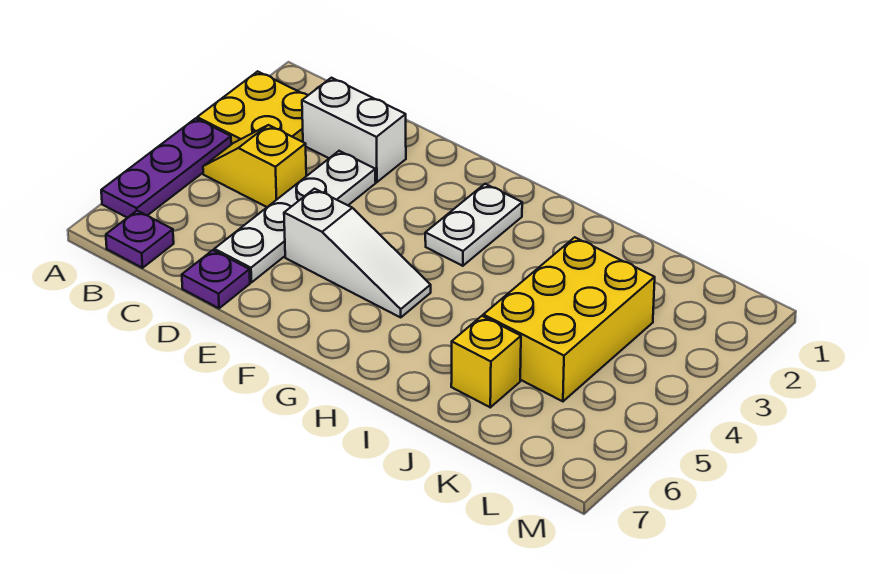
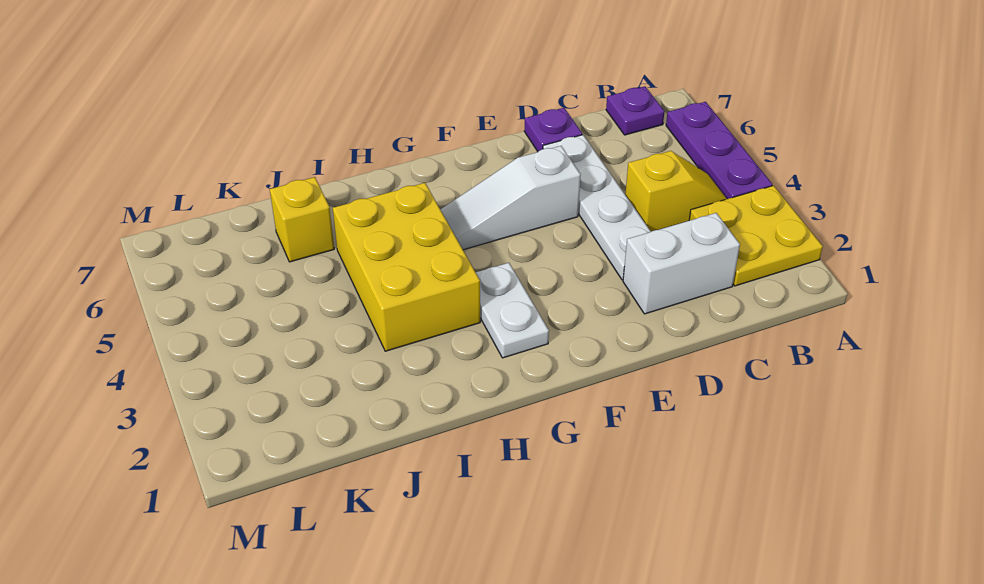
yellow brick J3:K5 level 1 -> yellow brick H3:I5 level 1

